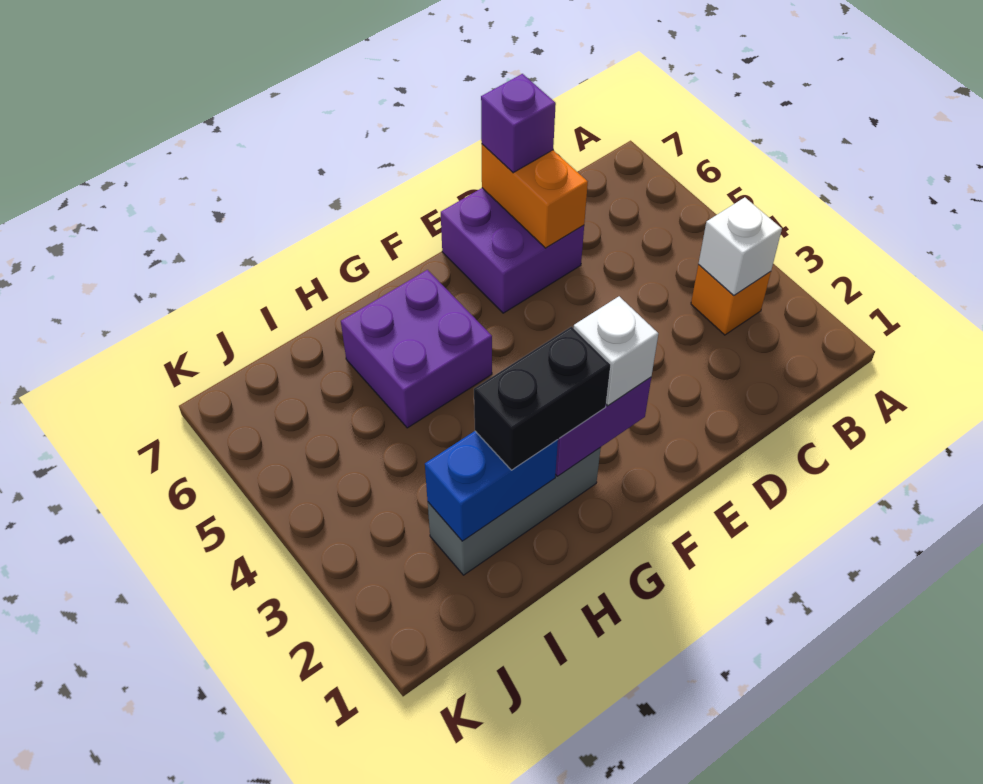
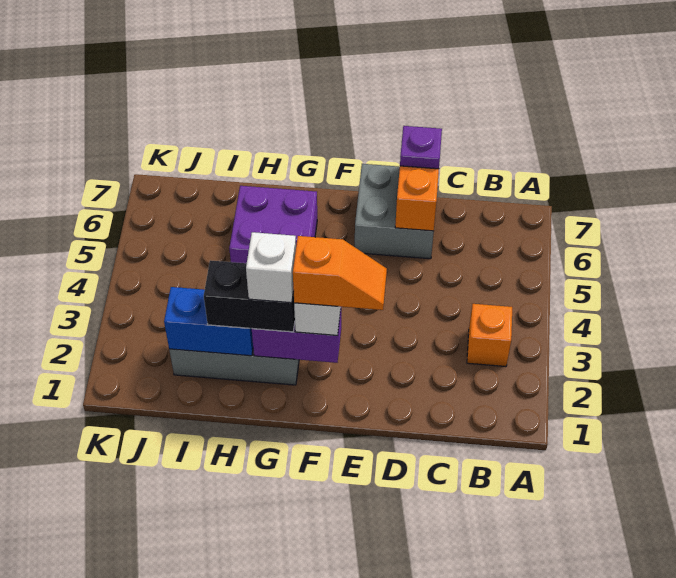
white brick B3 level 2 -> white brick G2 level 4
purple brick D6:E7 level 1 -> grey brick D6:E7 level 1
purple brick D7 level 3 -> purple plate D7 level 3
none -> orange slope E2:F2 level 4 top F

